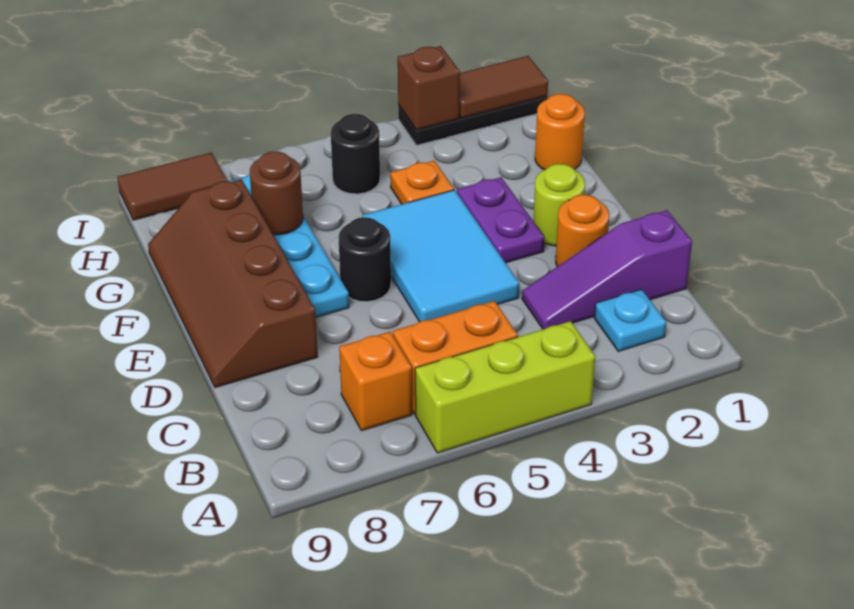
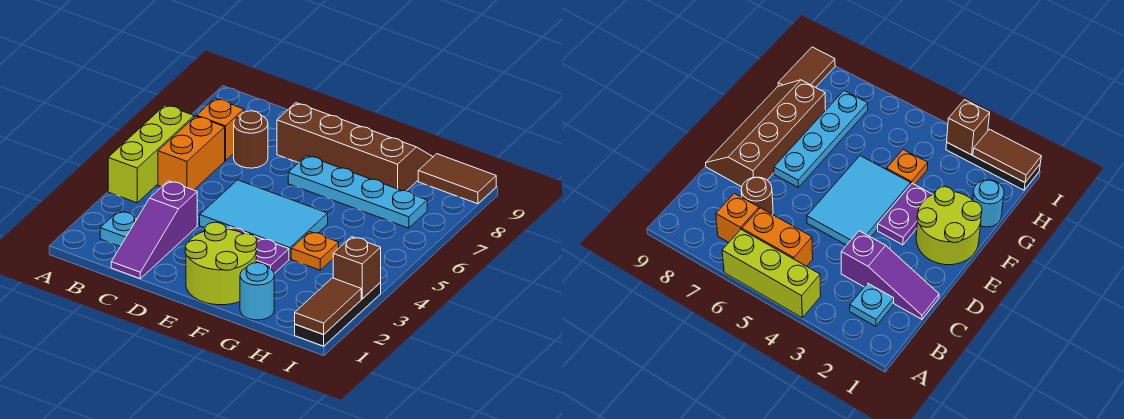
purple slope C1:C3 level 1 top 1 -> purple slope C1:C3 level 1 top 3
orange round brick D2 level 1 -> none
lime round brick E2 level 1 -> lime round brick E1:F2 level 1
black round brick E6 level 1 -> none
orange round brick G1 level 1 -> cyan round brick G1 level 1
brown round brick G7 level 2 -> brown round brick C7 level 1
black round brick H5 level 1 -> none
brown tile I8:I9 level 1 -> brown tile H9:I9 level 1

